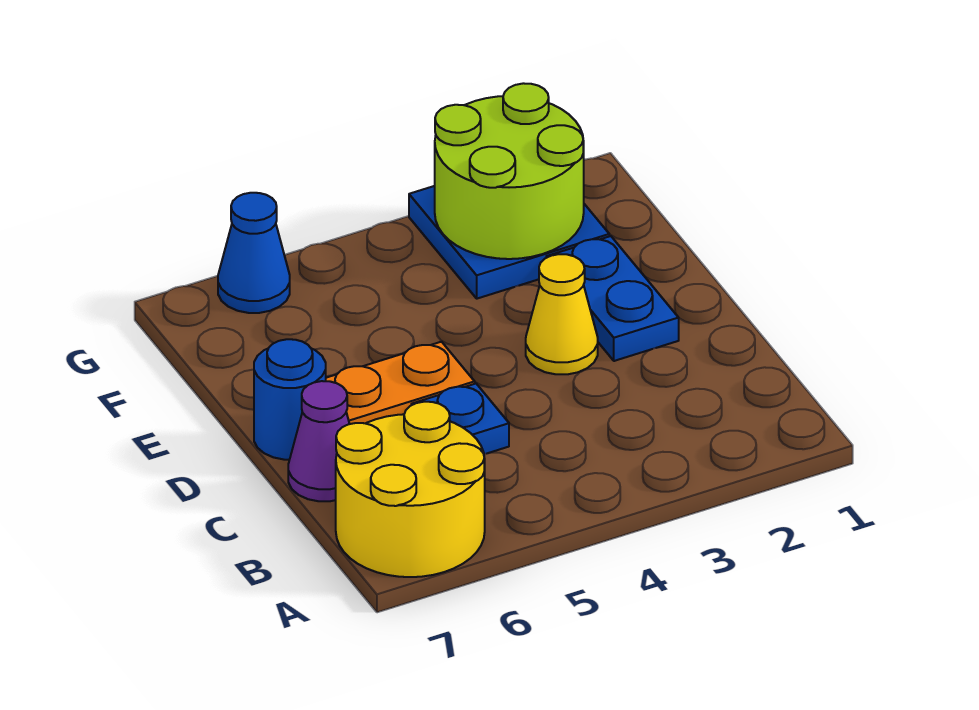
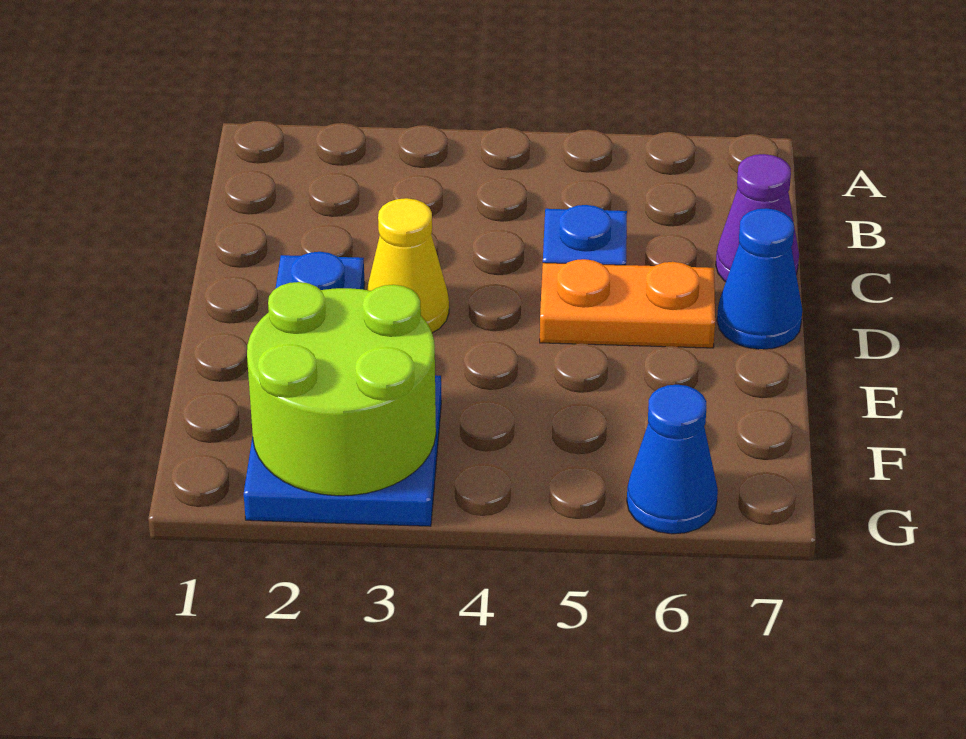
yellow round brick A6:B7 level 1 -> none
blue round brick D7 level 1 -> blue cone D7 level 1

